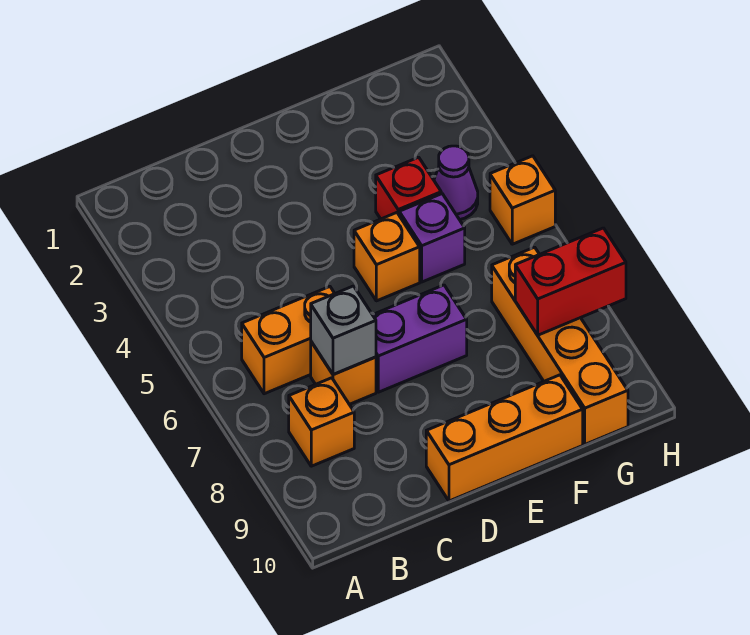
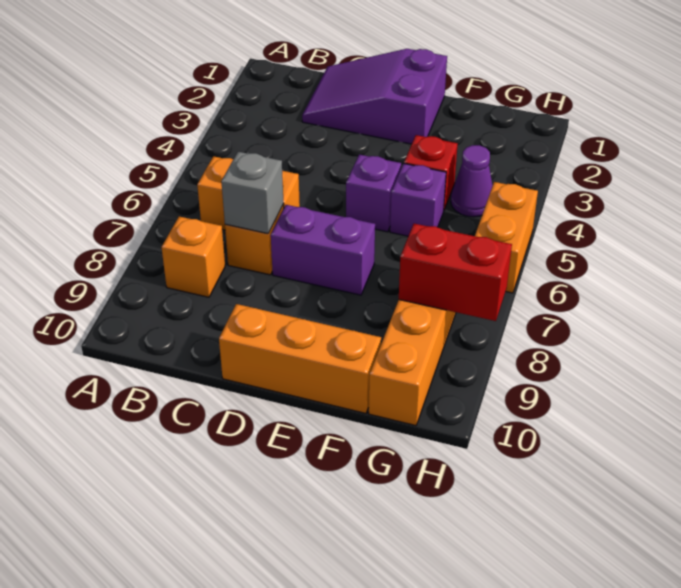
none -> purple slope C1:E2 level 1 top E
orange brick E5 level 1 -> purple brick E5 level 1
orange brick H5 level 1 -> orange brick H5:H6 level 1

